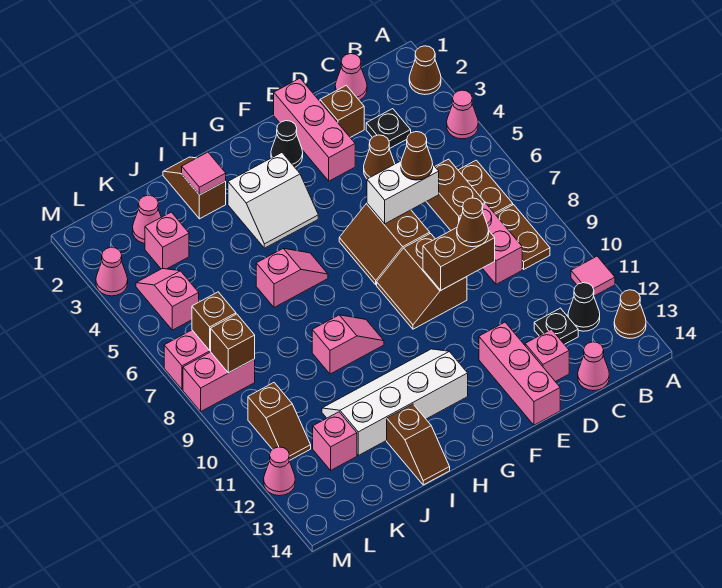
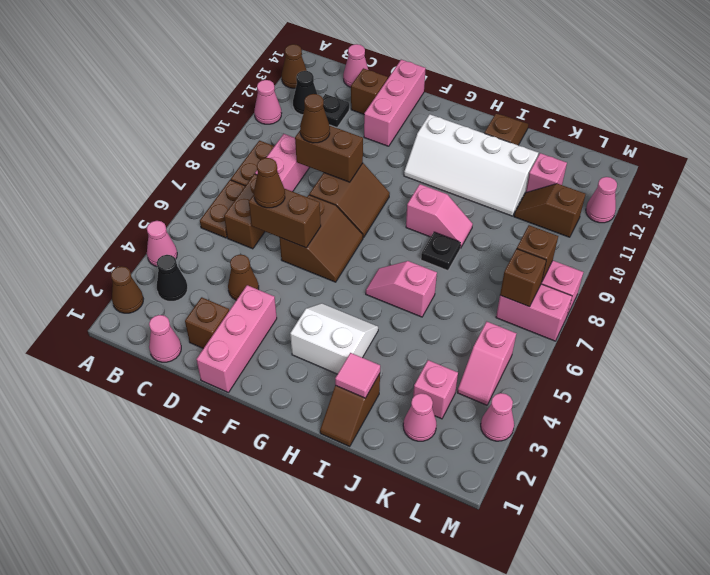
pink tile A11 level 1 -> pink cone A11 level 1
black plate C3 level 1 -> black plate I8 level 1
white brick D6:E6 level 2 -> brown brick D6:E6 level 2
pink brick D13 level 1 -> brown brick D13 level 1
black cone F2 level 1 -> black cone B3 level 1
pink slope H9:I9 level 1 top I -> pink slope H9:I9 level 1 top H
brown slope L10:L11 level 1 top 10 -> brown slope K11:L11 level 1 top L

